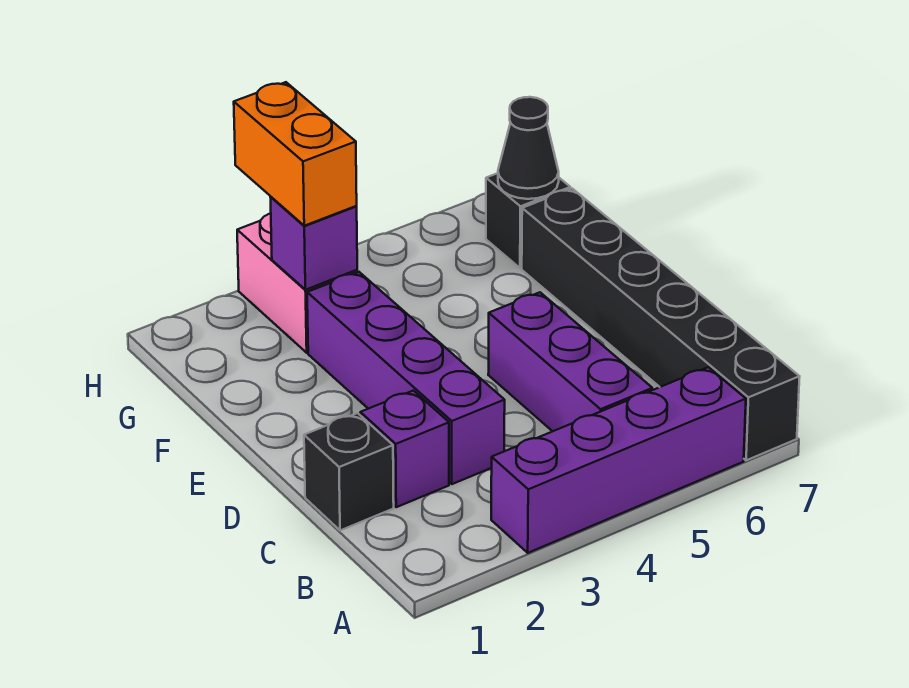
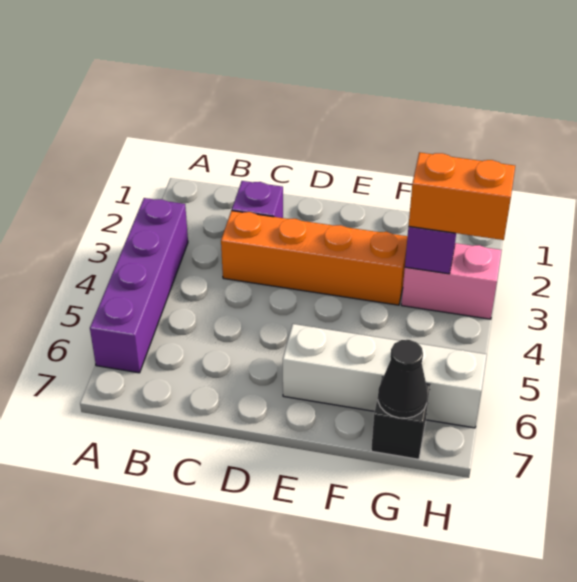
black brick A7:F7 level 1 -> none
purple brick B5:D5 level 1 -> none
black brick C1 level 1 -> none
purple brick C3:F3 level 1 -> orange brick C3:F3 level 1
none -> white brick E6:H6 level 1

